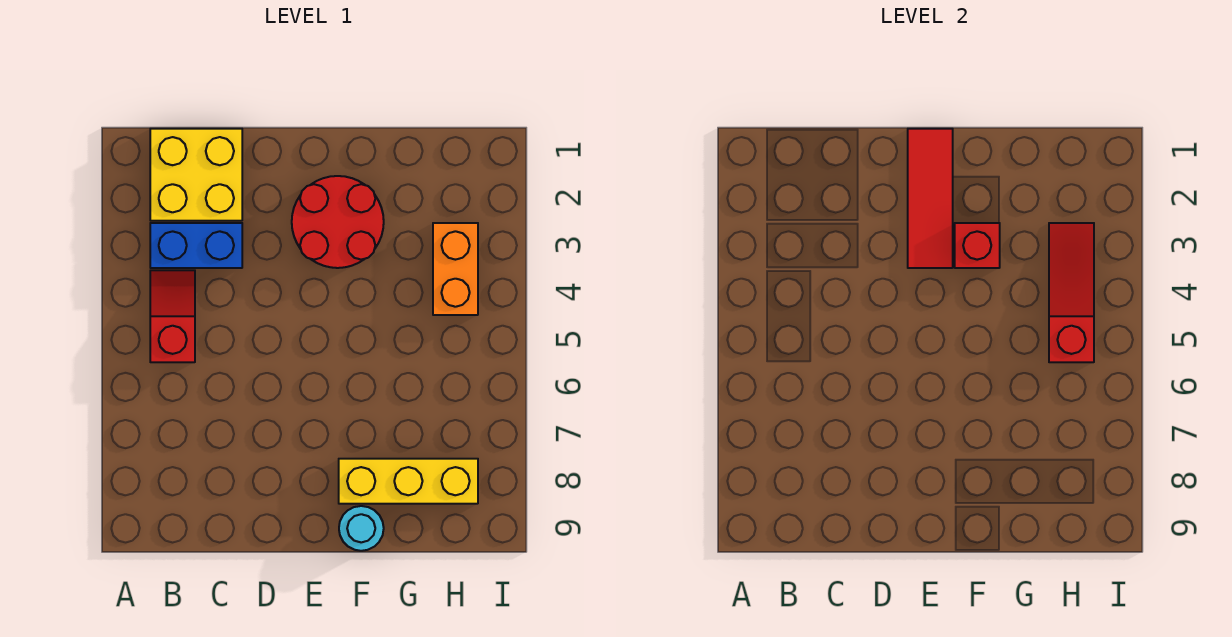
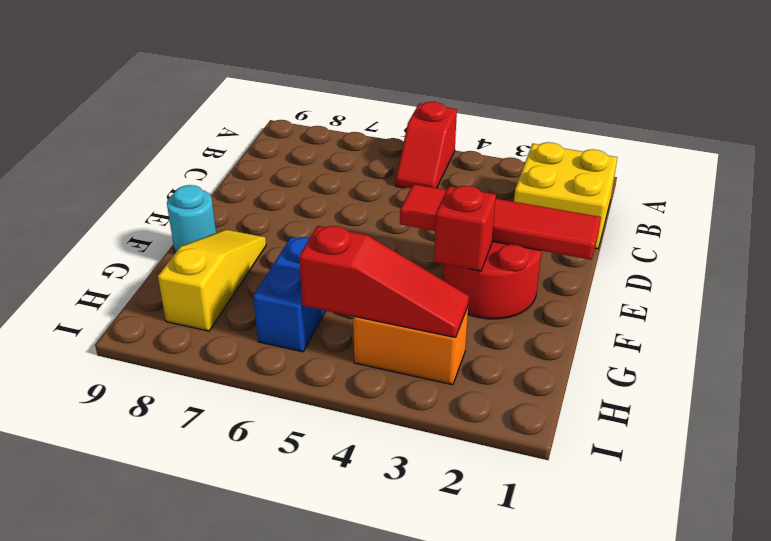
blue brick B3:C3 level 1 -> blue brick G6:H6 level 1
red slope B4:B5 level 1 top 5 -> red slope A5:B5 level 1 top A
red tile E1:E3 level 2 -> red tile E1:E4 level 2
yellow brick F8:H8 level 1 -> yellow slope F8:H8 level 1 top H

